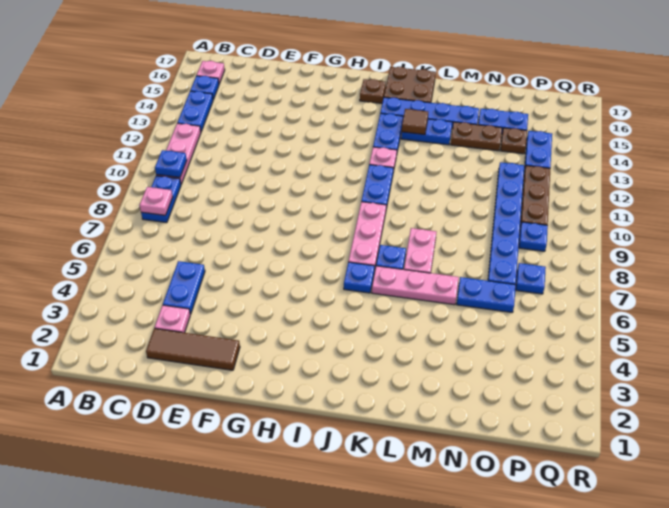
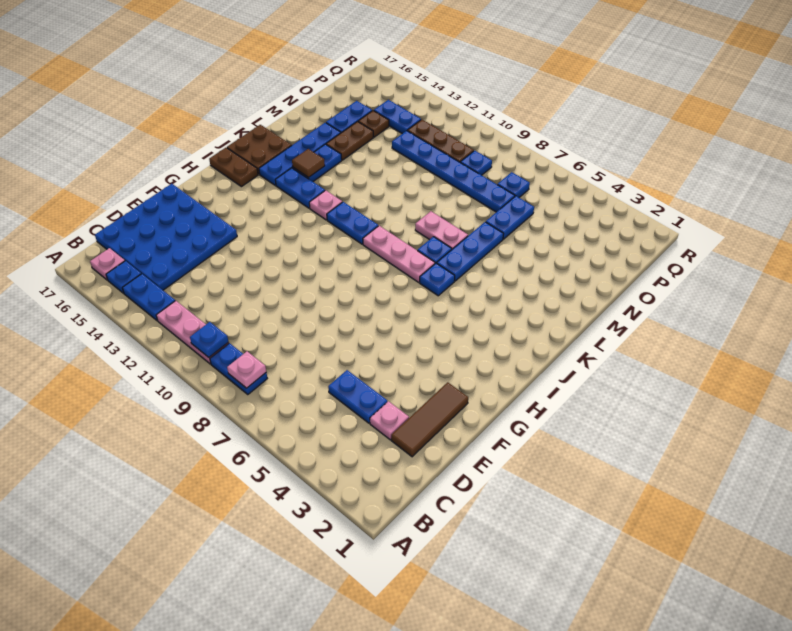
none -> blue plate C14:F17 level 1
brown plate I16 level 1 -> brown plate I16:I17 level 1
pink plate K6:M6 level 1 -> blue plate K6:M6 level 1

